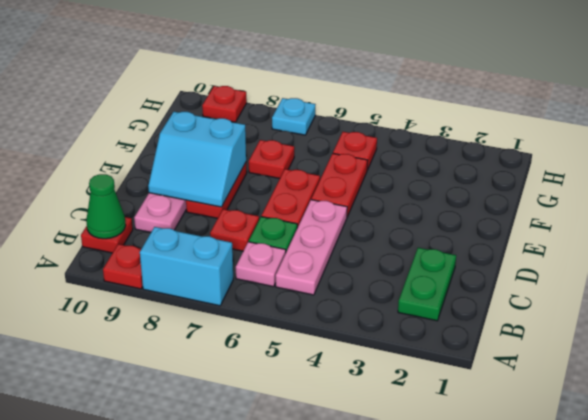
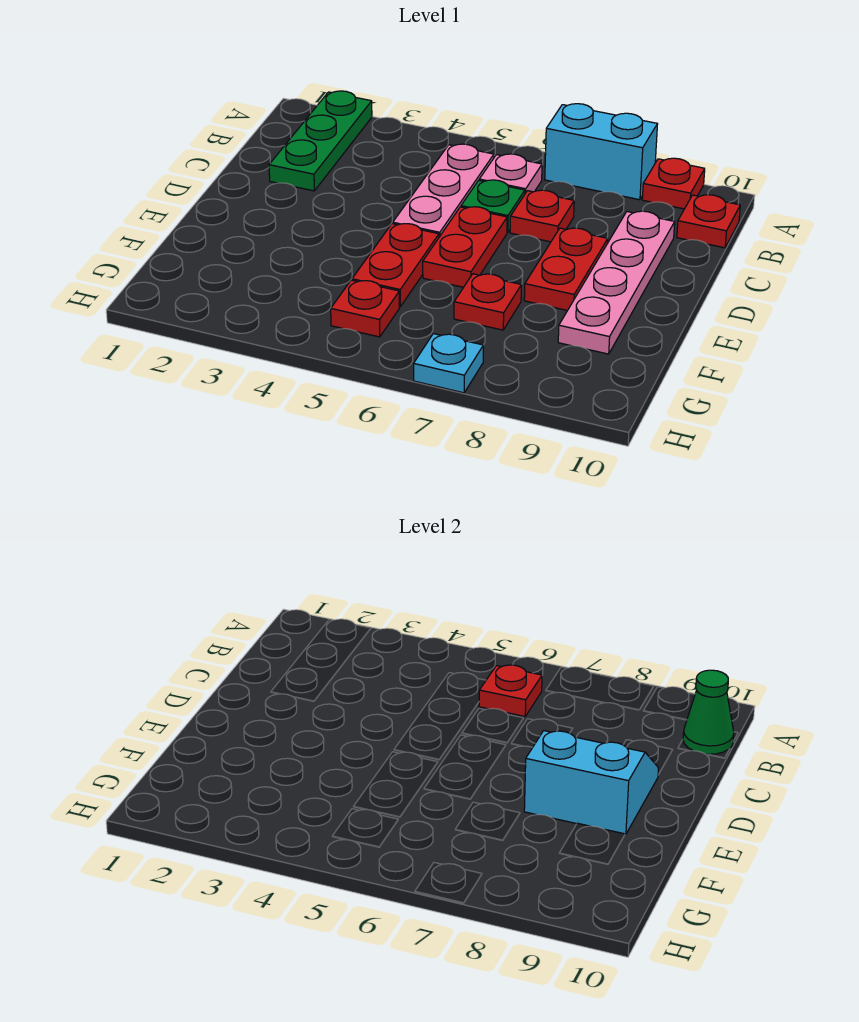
green plate B2:C2 level 1 -> green plate A2:C2 level 1
red plate H9 level 1 -> red plate B6 level 2

